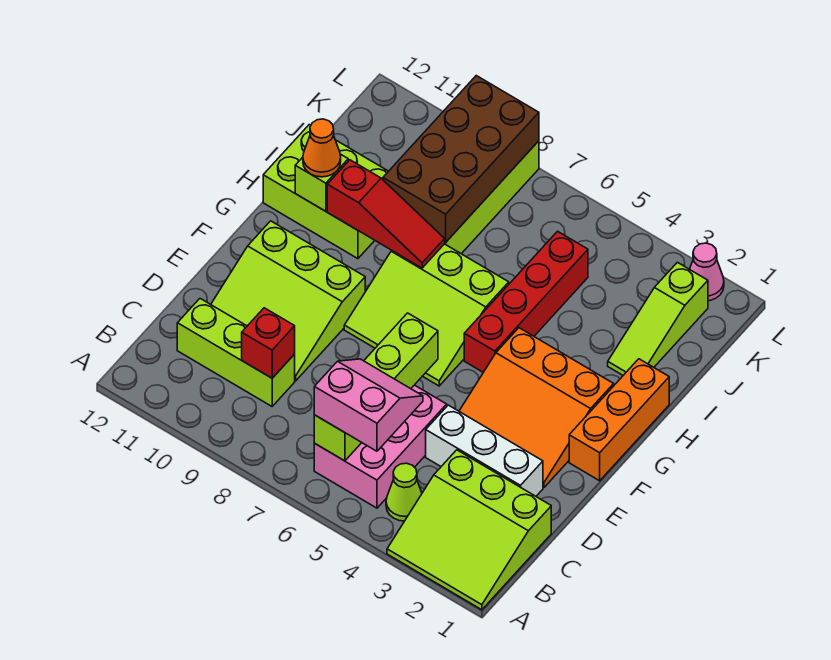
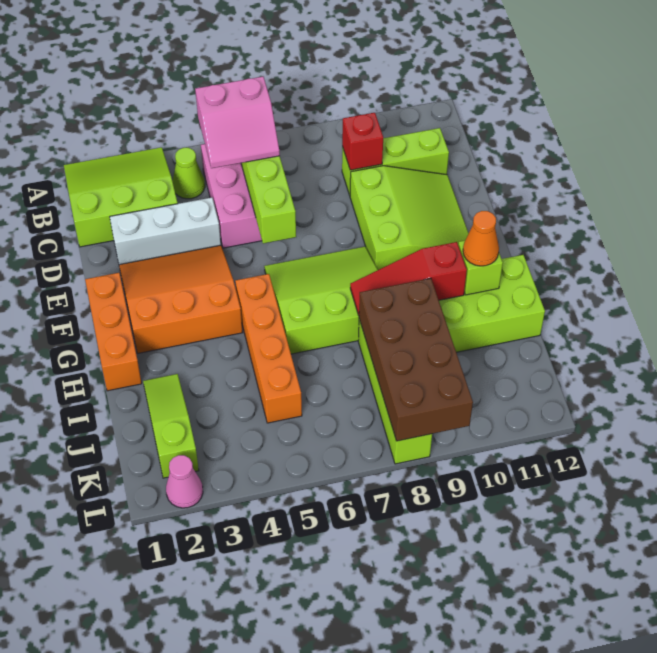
lime slope D9:F11 level 1 top F -> lime slope D9:F11 level 1 top 9
red brick G5:J5 level 1 -> orange brick G5:J5 level 1

